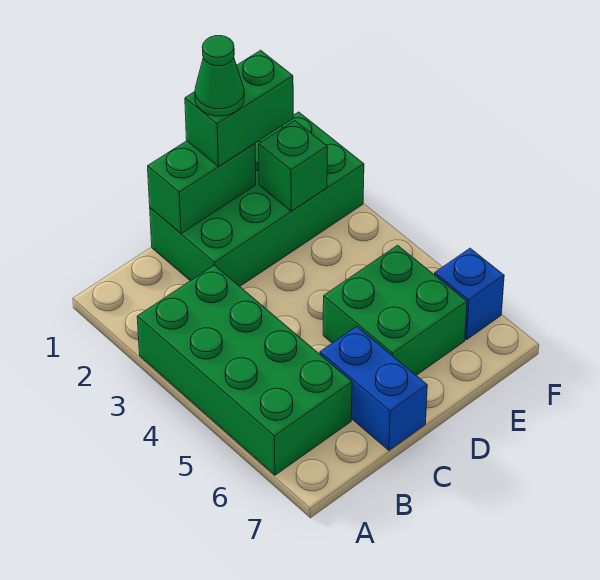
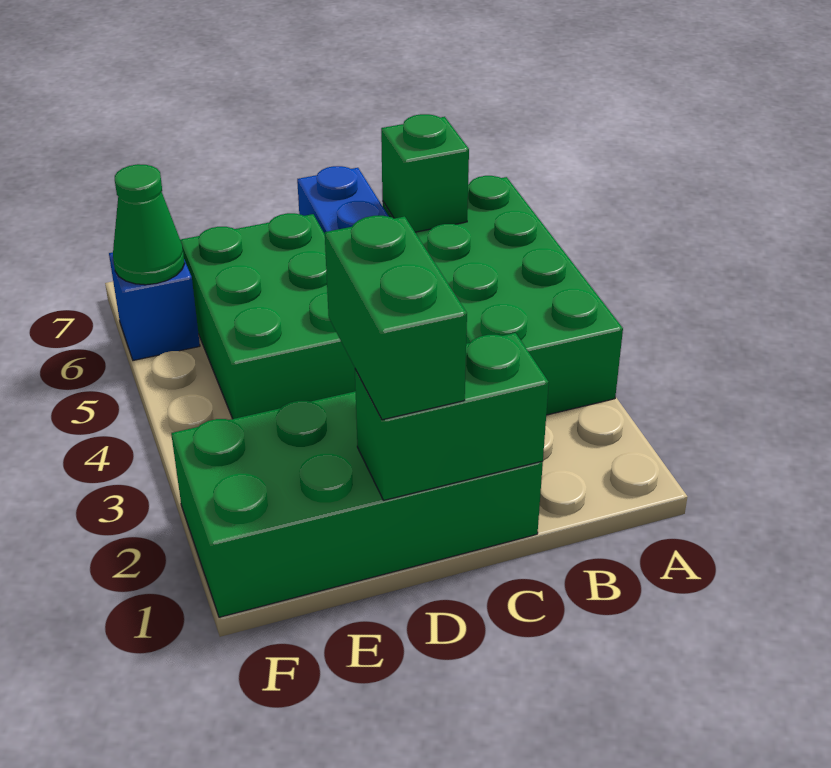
green brick D1:E1 level 3 -> green brick D1:D2 level 3
green cone D1 level 4 -> green cone F6 level 2
green brick D5:E6 level 1 -> green brick D4:E6 level 1
green brick E2 level 2 -> green brick B6 level 2

